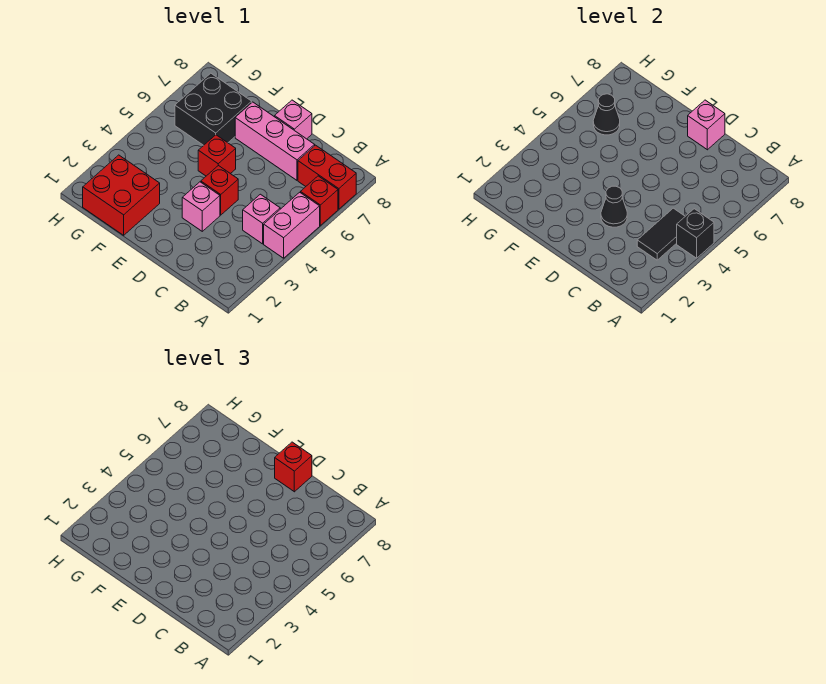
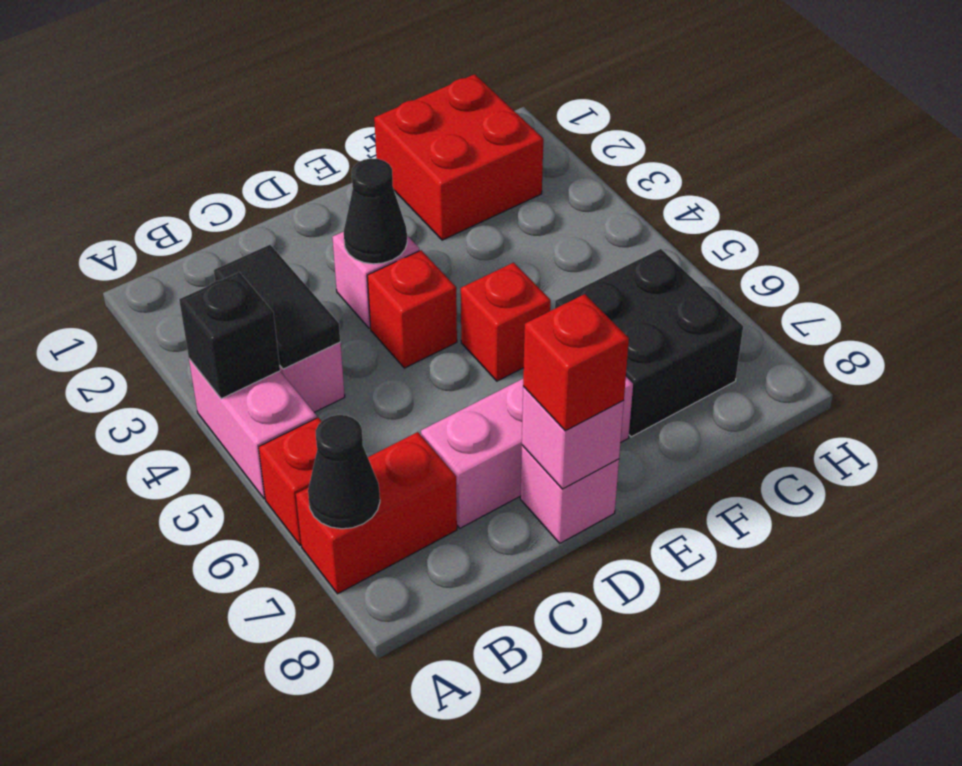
black cone G6 level 2 -> black cone A7 level 2

